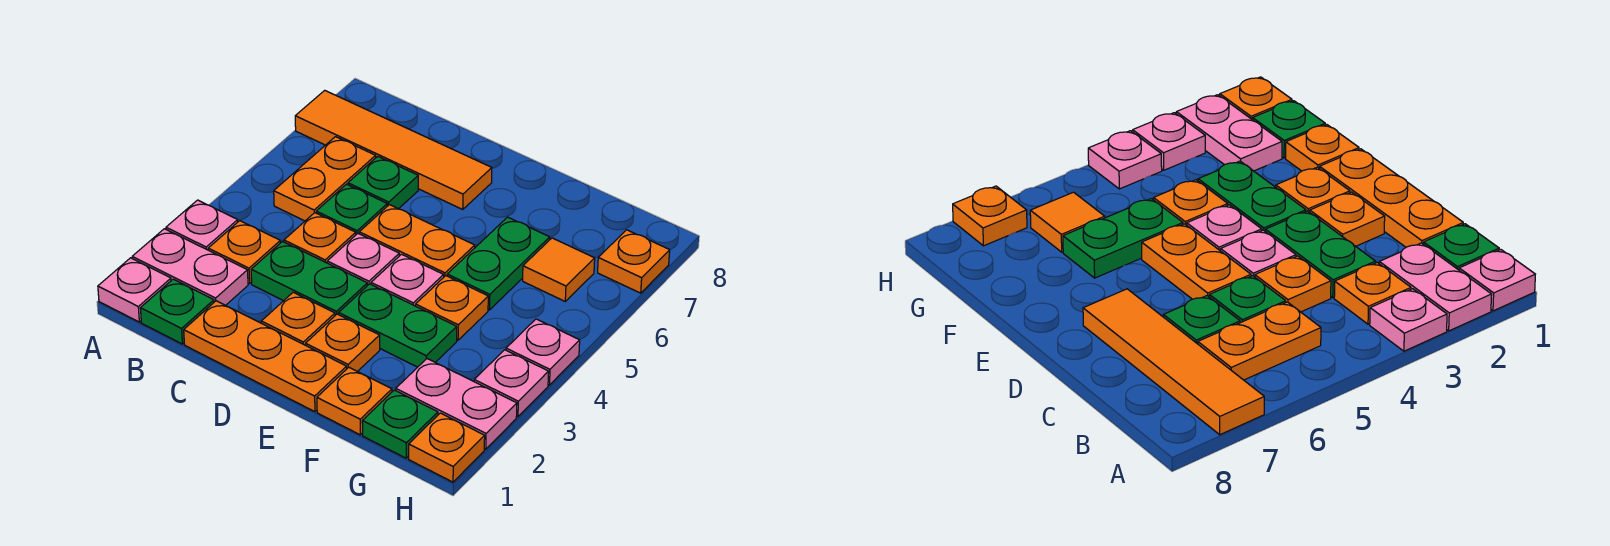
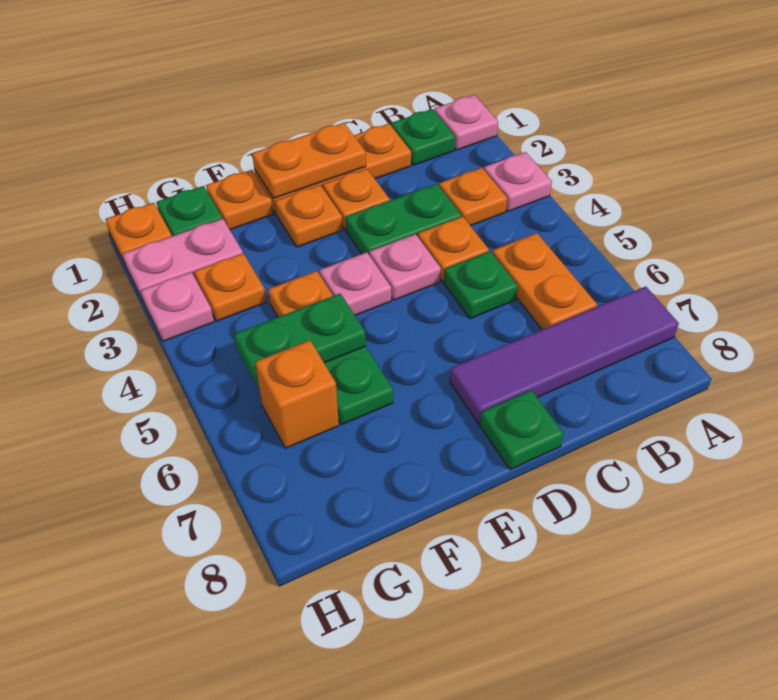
pink plate A2:B2 level 1 -> none
orange tile A7:D7 level 1 -> purple tile A7:D7 level 1
green plate C6 level 1 -> green plate D8 level 1
orange plate D5:E5 level 1 -> orange plate D1:E1 level 2
green plate E3:F3 level 1 -> green plate F5:G5 level 2
orange tile G6 level 1 -> orange brick G6 level 1
pink plate H4 level 1 -> none
orange plate H7 level 1 -> orange plate G3 level 1

